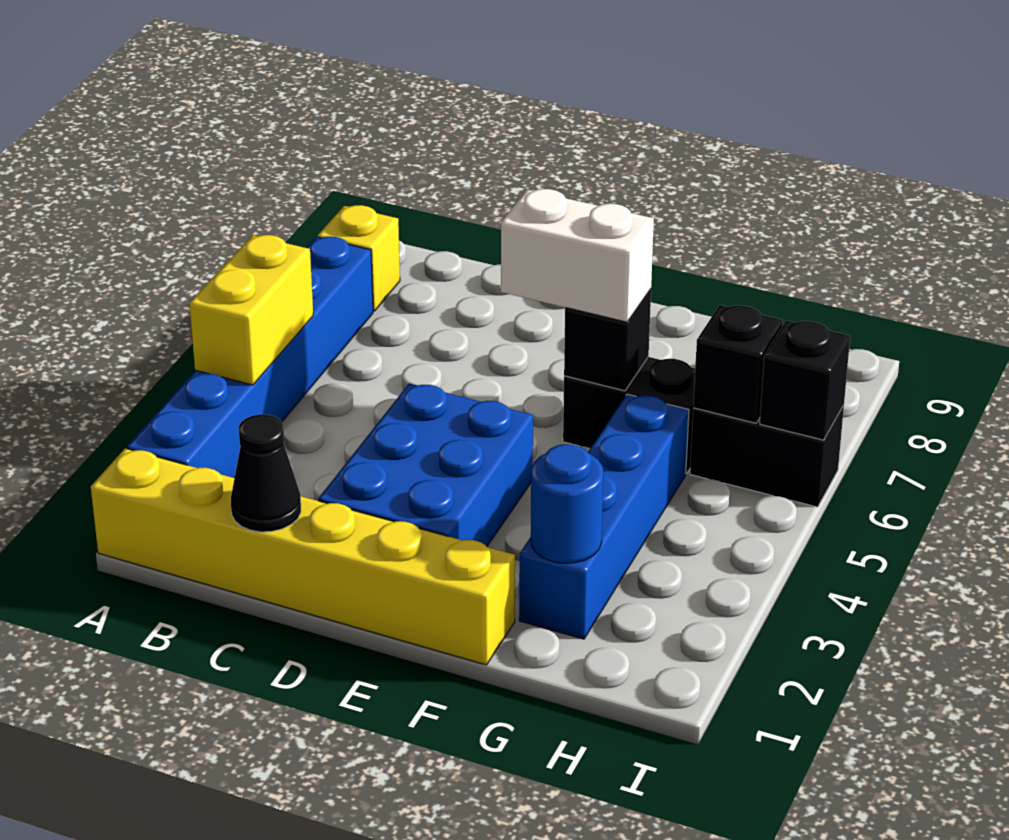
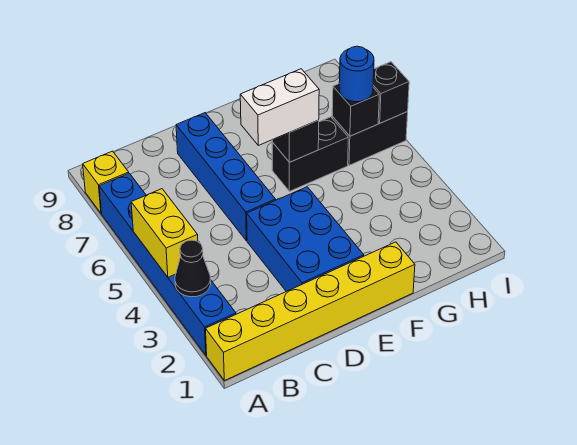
black cone C1 level 2 -> black cone A3 level 2
blue brick G2:G5 level 1 -> blue brick D5:D8 level 1
blue round brick G2 level 2 -> blue round brick H6 level 3

